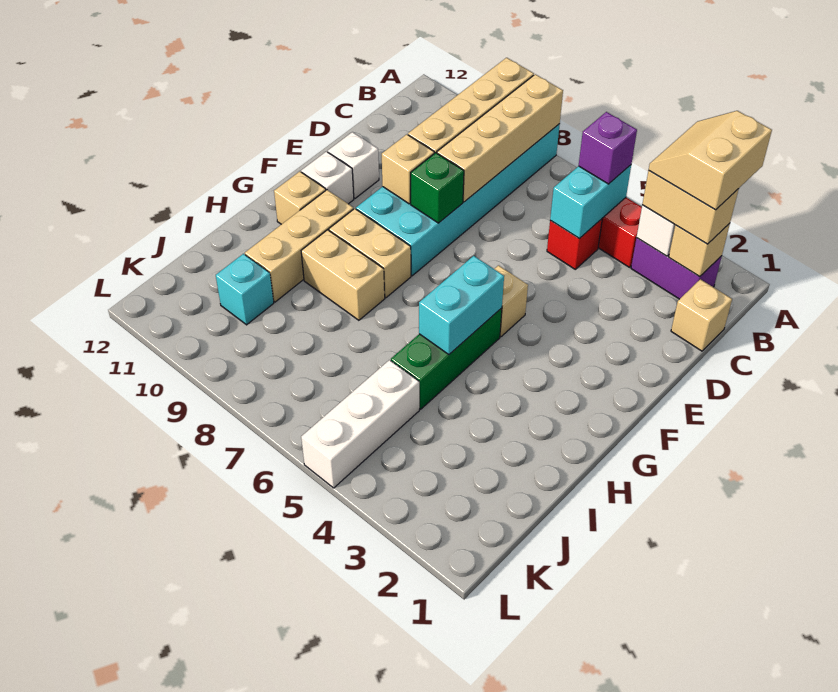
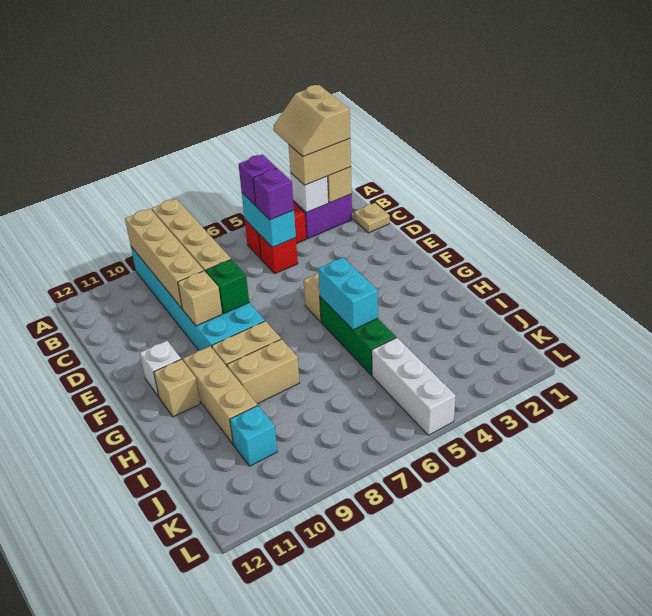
tan brick C1 level 1 -> tan plate C1 level 1
none -> purple brick C5 level 3
white brick E11 level 1 -> none

